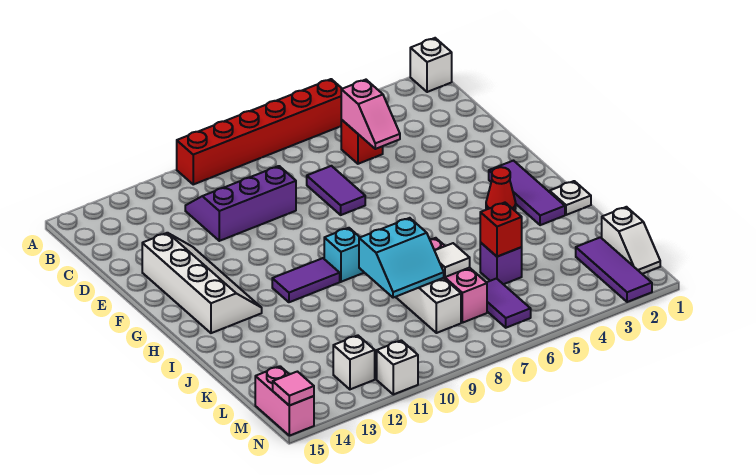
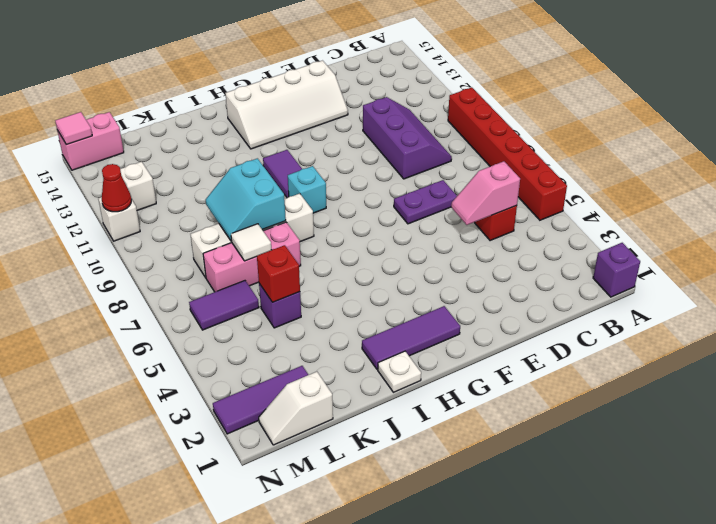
white brick A1 level 1 -> purple brick A1 level 1
purple tile D7:E7 level 1 -> purple plate D7:E7 level 1
red cone H3 level 1 -> red cone N11 level 2

